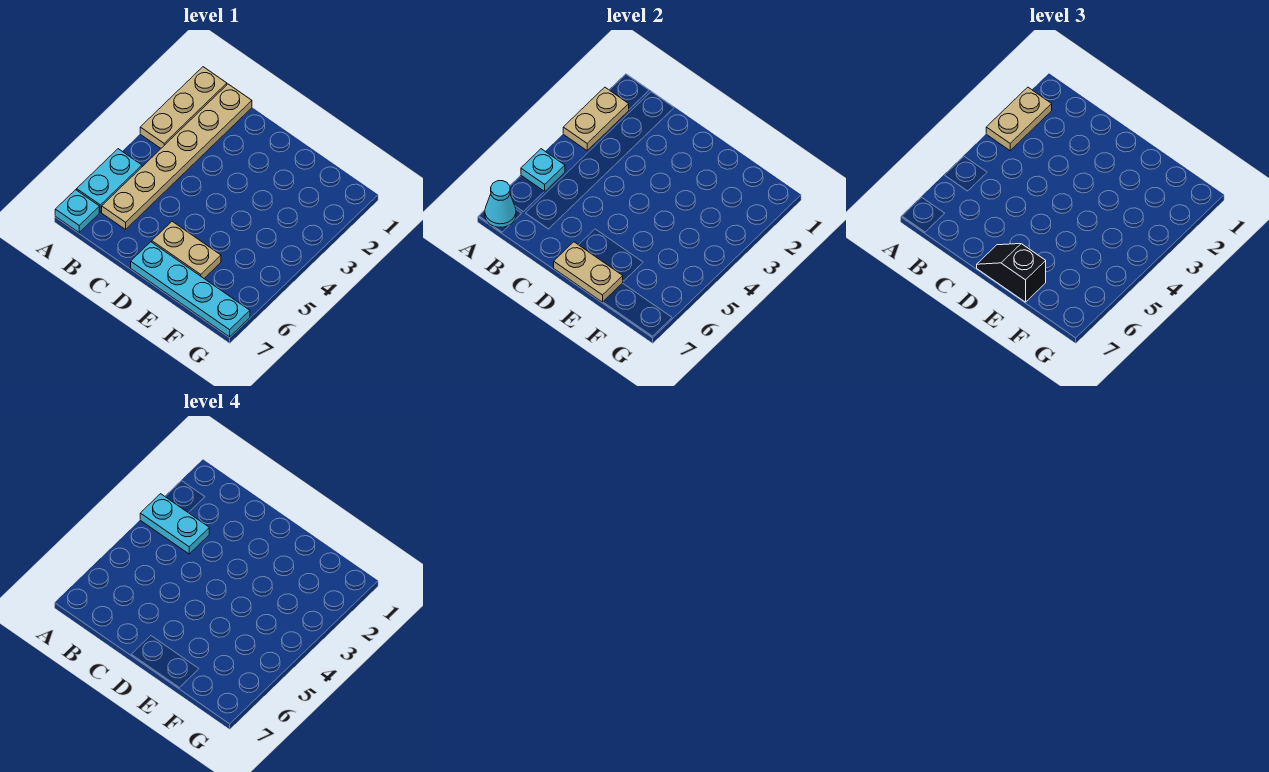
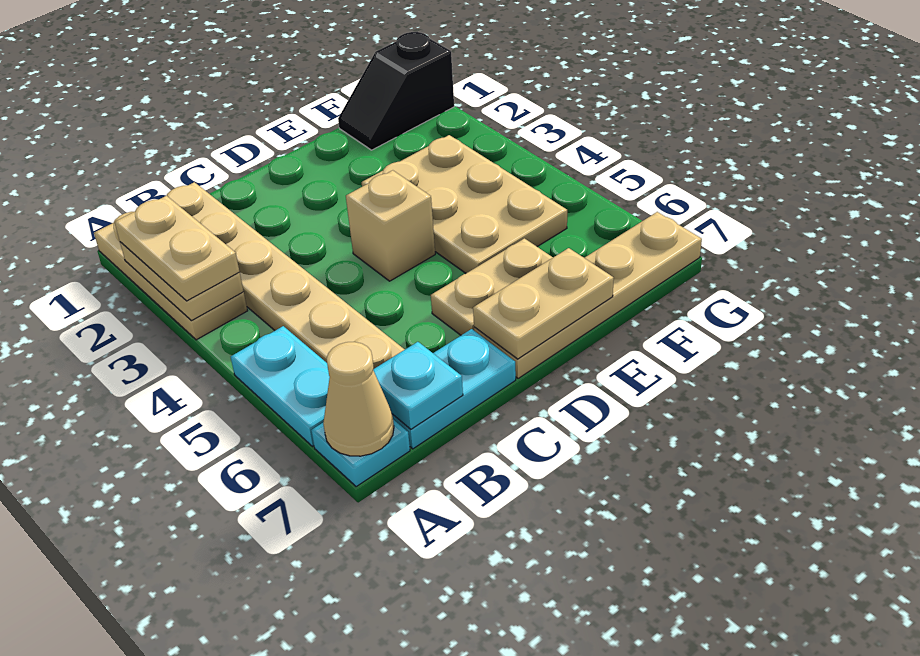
cyan plate A3:B3 level 4 -> cyan plate B7:C7 level 1
cyan plate A5 level 2 -> cyan plate B7 level 2
cyan cone A7 level 2 -> tan cone A7 level 2
none -> tan brick D4 level 1
cyan plate D7:G7 level 1 -> tan plate D7:G7 level 1
black slope D7:E7 level 3 top E -> black slope F1:G1 level 1 top G
none -> tan plate E3:F5 level 1

